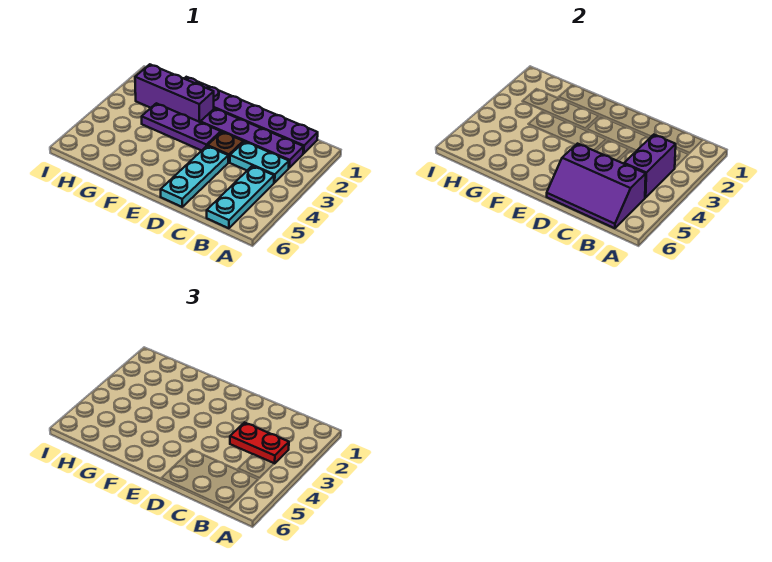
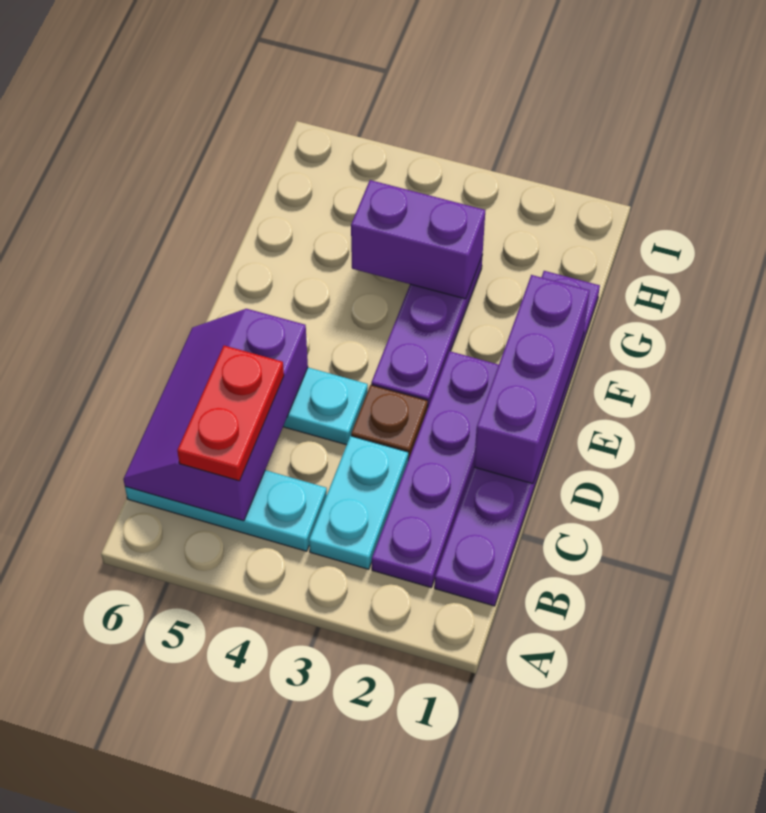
purple brick B3:B4 level 2 -> purple brick G3:G4 level 2
red plate B3:C3 level 3 -> red plate B5:C5 level 3
purple brick F2:H2 level 1 -> purple brick D1:F1 level 2

